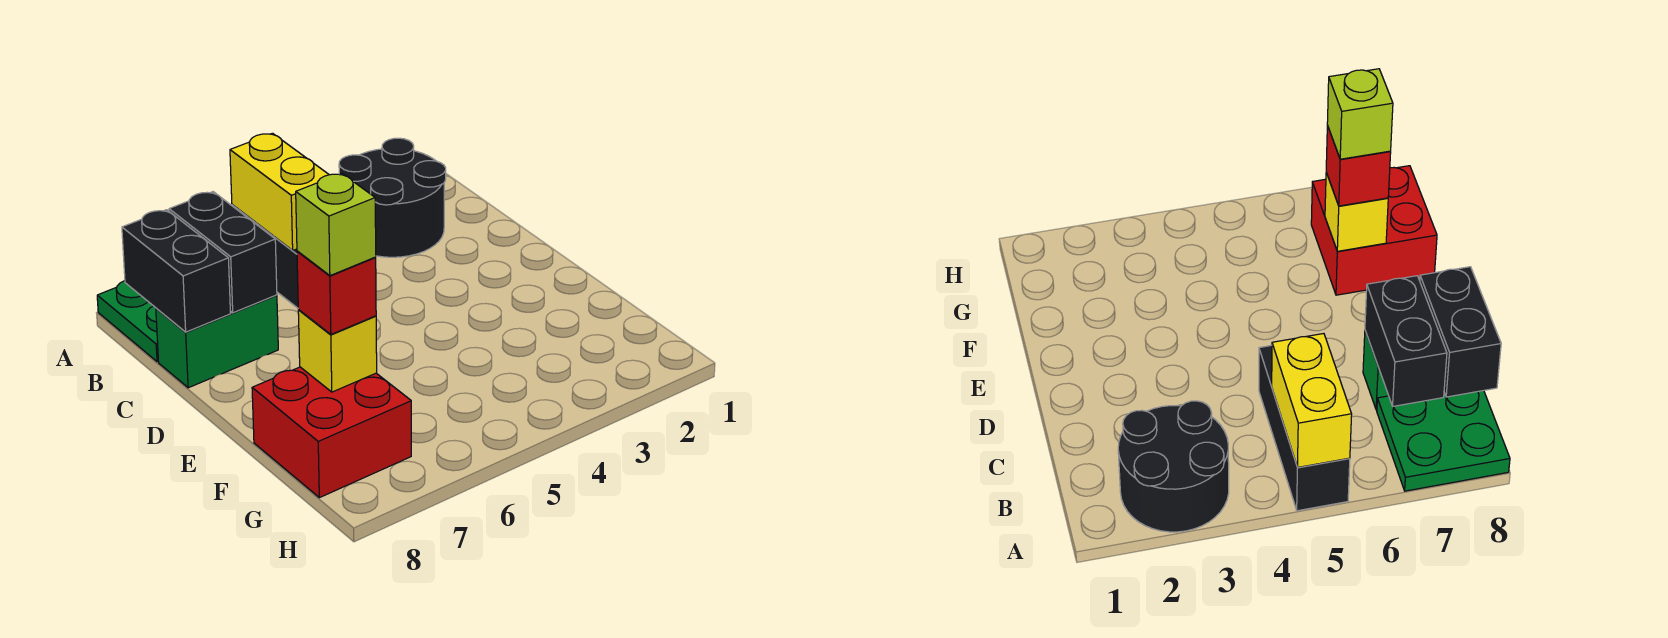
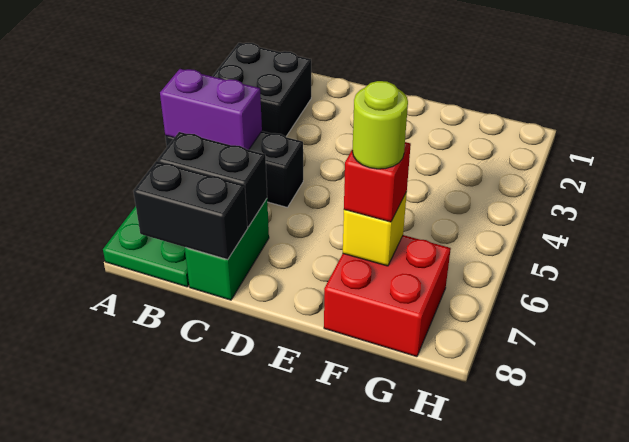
black round brick A2:B3 level 1 -> black brick A2:B3 level 1
yellow brick A5:B5 level 2 -> purple brick A5:B5 level 2
lime brick F7 level 4 -> lime round brick F7 level 4

